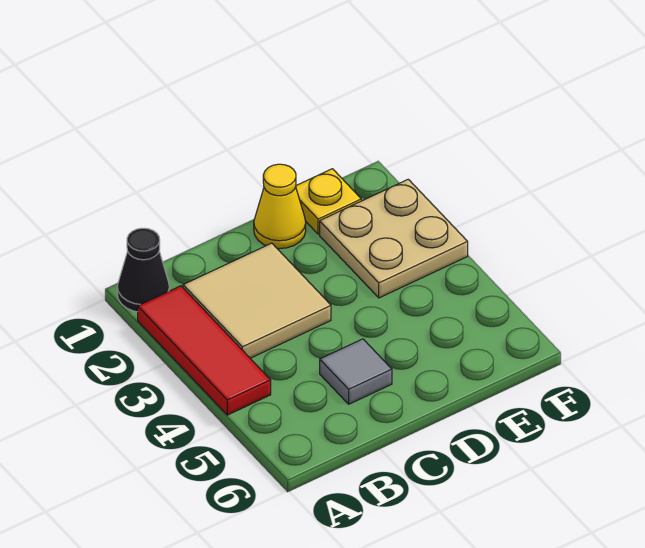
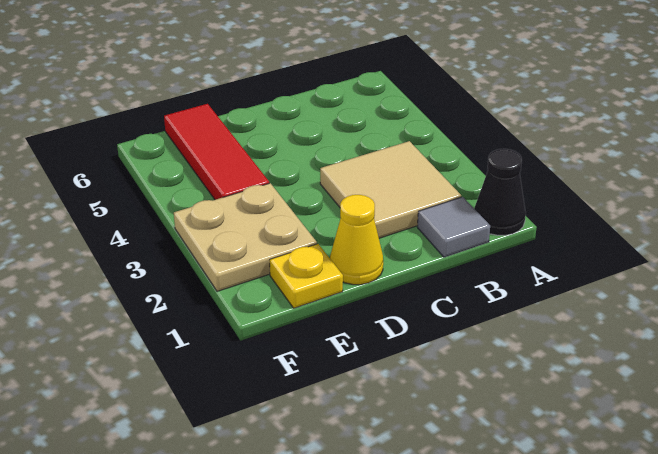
red tile A2:A4 level 1 -> red tile E4:E6 level 1
grey tile C5 level 1 -> grey tile B1 level 1

